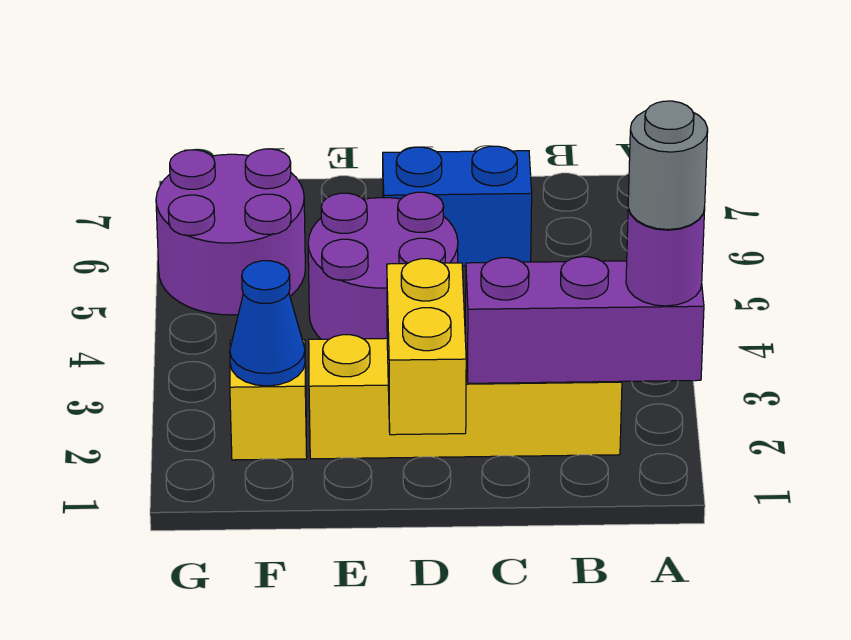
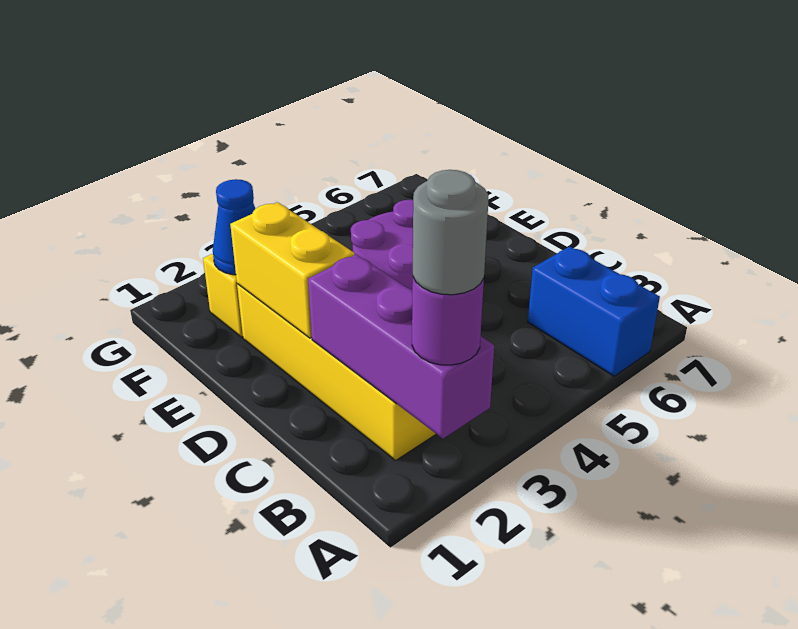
blue brick C6:D6 level 1 -> blue brick A6:B6 level 1
yellow brick D1:D2 level 2 -> yellow brick D2:E2 level 2
purple round brick F5:G6 level 1 -> none

